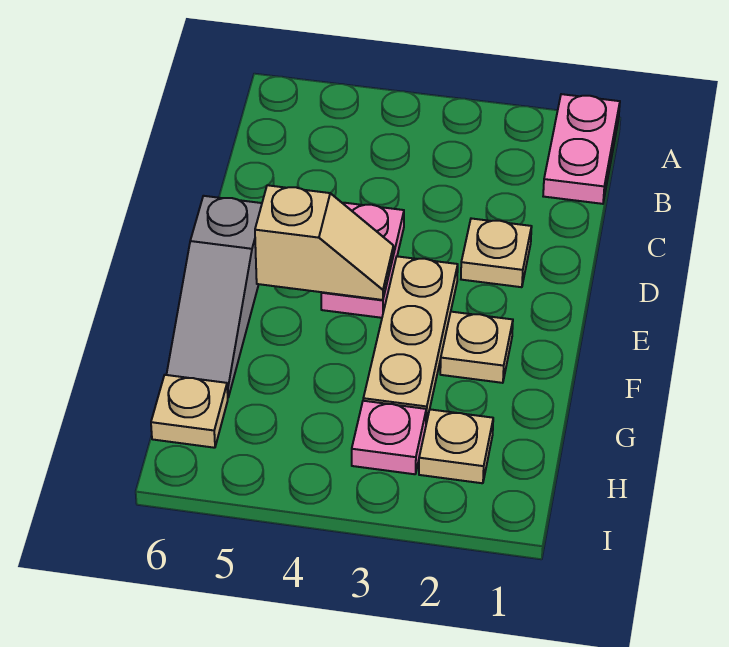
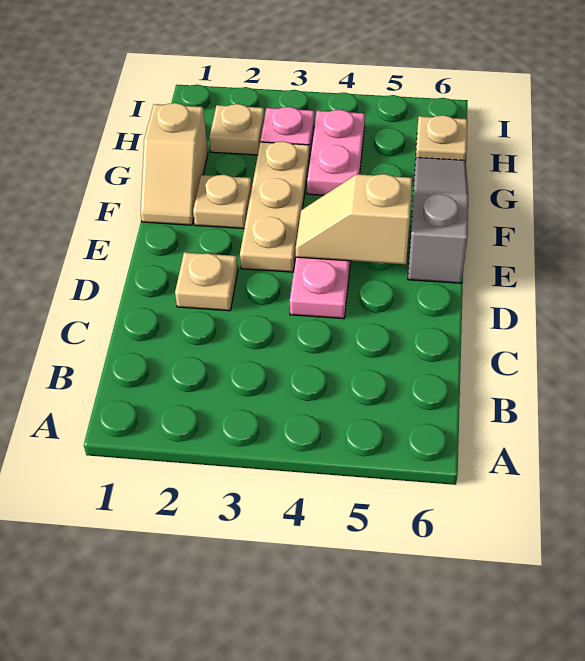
pink plate A1:B1 level 1 -> pink plate G4:H4 level 1
none -> tan slope F1:G1 level 1 top G

